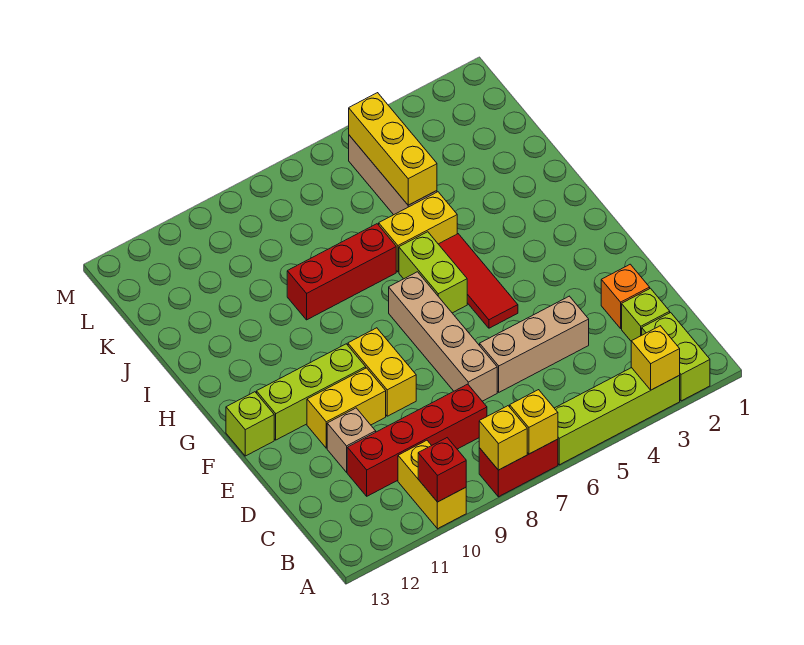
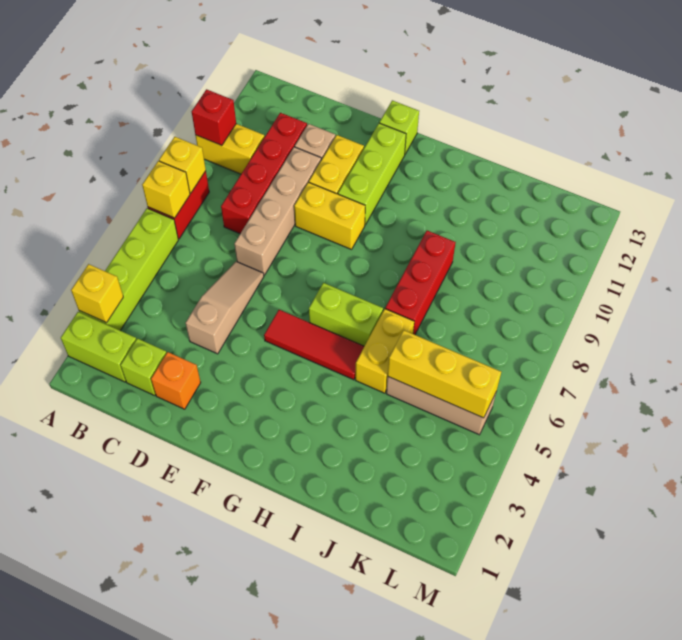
tan brick D4:D6 level 1 -> tan slope D4:D6 level 1 top 4
tan brick D7:G7 level 1 -> tan brick D7:D10 level 1

